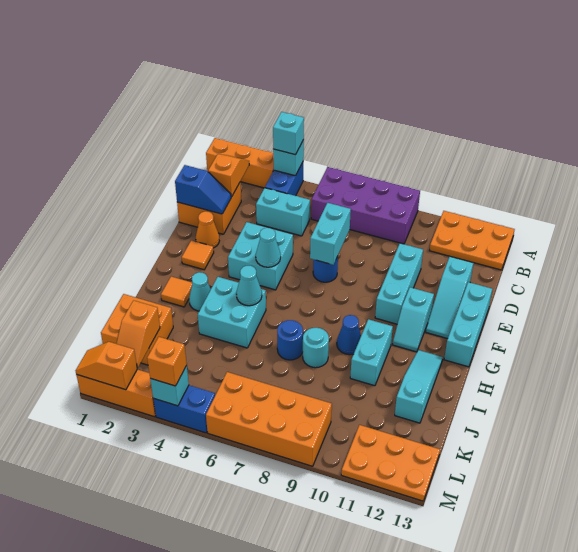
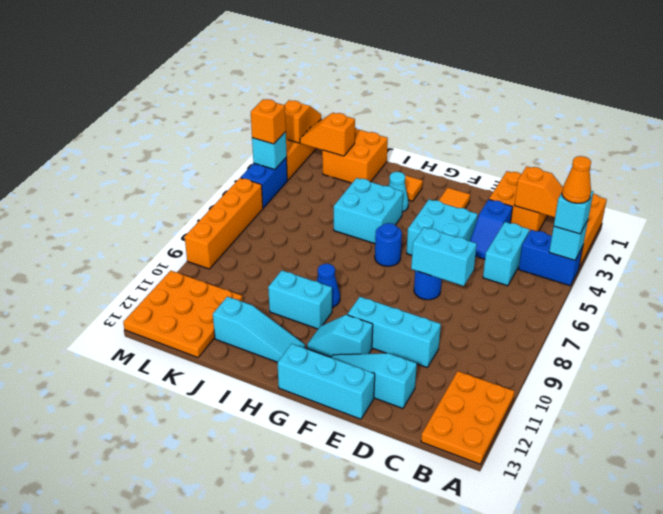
purple brick A6:B9 level 1 -> none
blue slope D1:D2 level 2 top 1 -> blue slope D3:D4 level 1 top 3
orange cone E2 level 1 -> orange cone A4 level 4
cyan cone F5 level 2 -> none
cyan cone H5 level 2 -> none
blue round brick I7 level 1 -> blue round brick G6 level 1
cyan round brick I8 level 1 -> none
orange brick L6:M9 level 1 -> orange brick M6:M9 level 1
orange plate L11:M13 level 1 -> orange plate K11:M13 level 1

